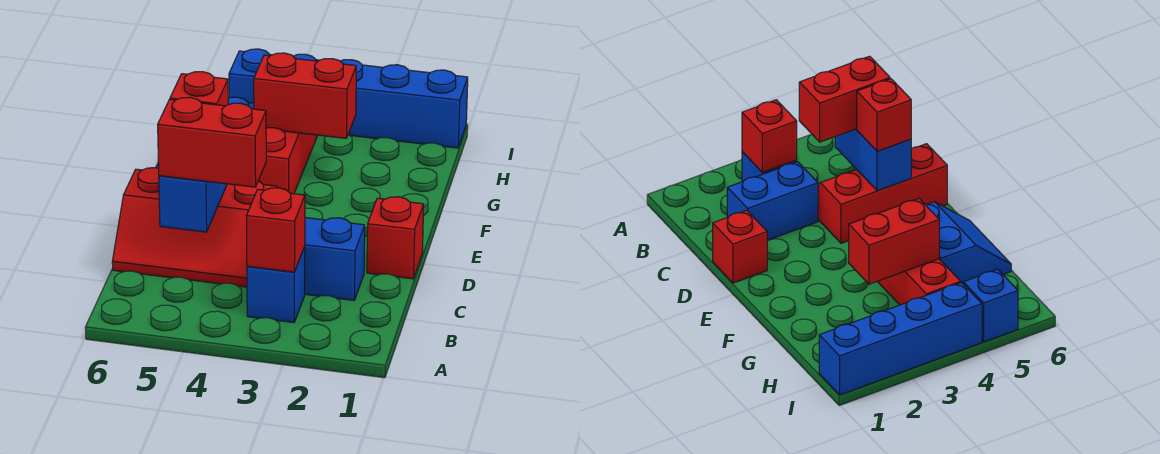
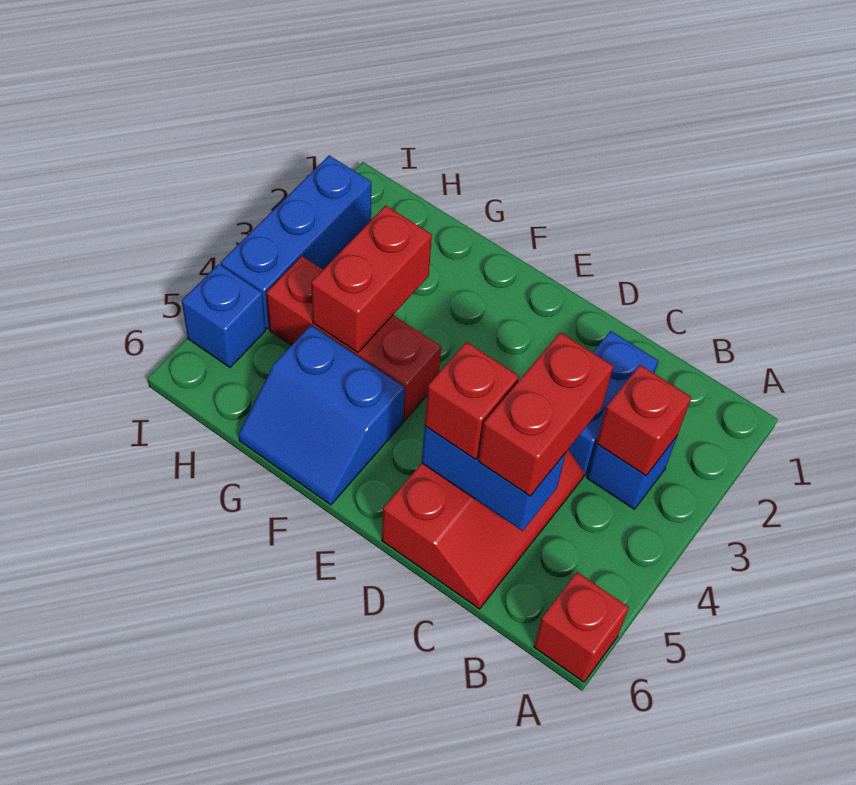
red brick D1 level 1 -> red brick A6 level 1
blue brick I1:I4 level 1 -> blue brick I2:I4 level 1

